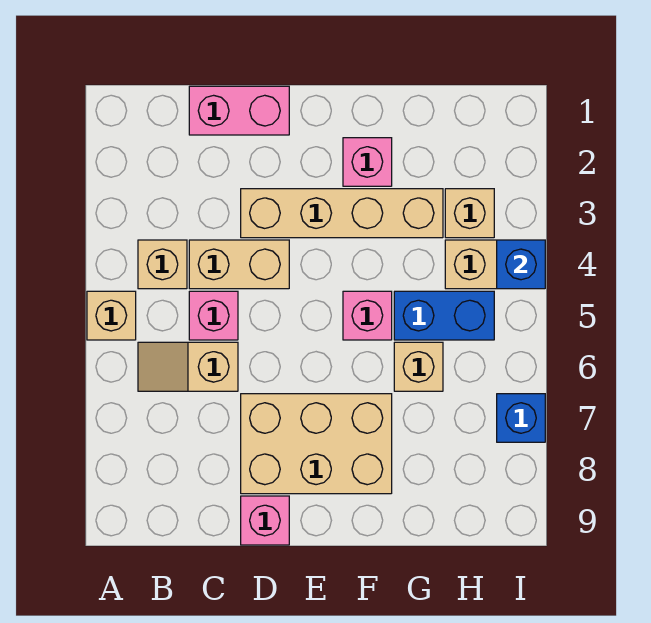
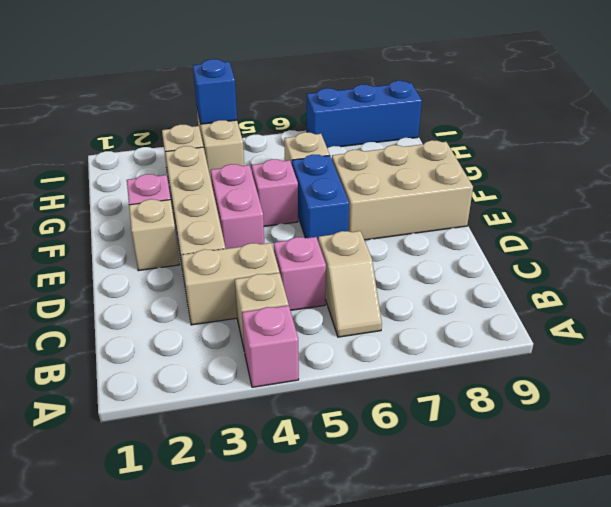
tan brick A5 level 1 -> tan brick E2 level 1
pink brick C1:D1 level 1 -> pink brick E4:F4 level 1
tan brick C4:D4 level 1 -> tan brick C3:C4 level 1
tan brick D7:F8 level 1 -> tan brick E7:F9 level 1
pink brick D9 level 1 -> pink brick A4 level 1
blue brick G5:H5 level 1 -> blue brick E6:F6 level 1
blue brick I7 level 1 -> blue brick I7:I9 level 1

